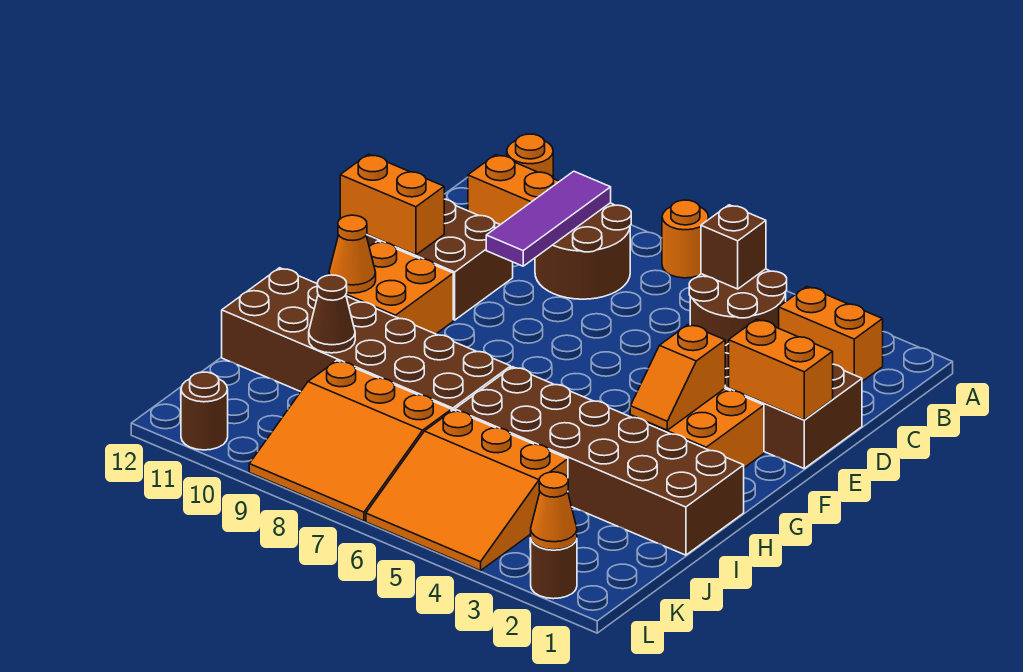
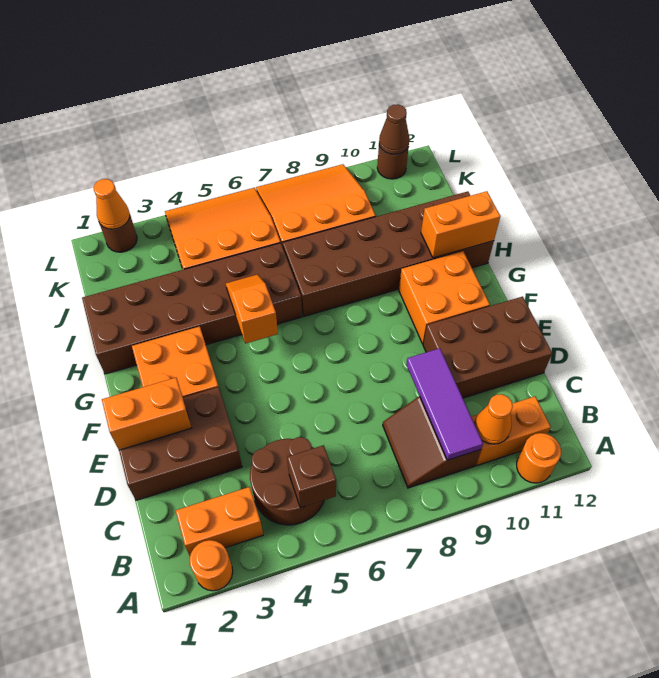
orange round brick A7 level 1 -> orange round brick A2 level 1
brown round brick B8:C9 level 1 -> brown slope B8:C9 level 1 top 9
orange brick E11:E12 level 2 -> orange brick H11:H12 level 2
orange slope F3:G3 level 2 top F -> orange slope G5:H5 level 2 top G
orange cone G11 level 2 -> orange cone B10 level 2
brown cone I10 level 2 -> brown cone L11 level 2

